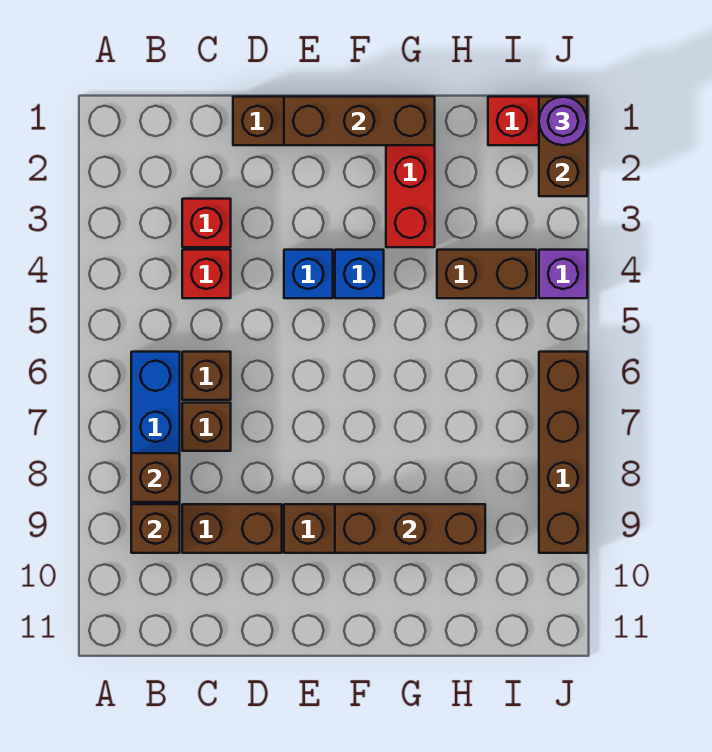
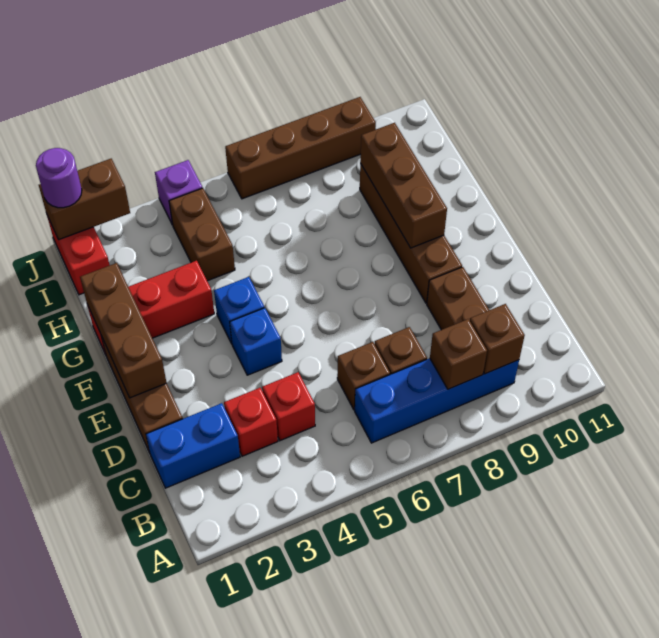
none -> blue brick C1:C2 level 1

